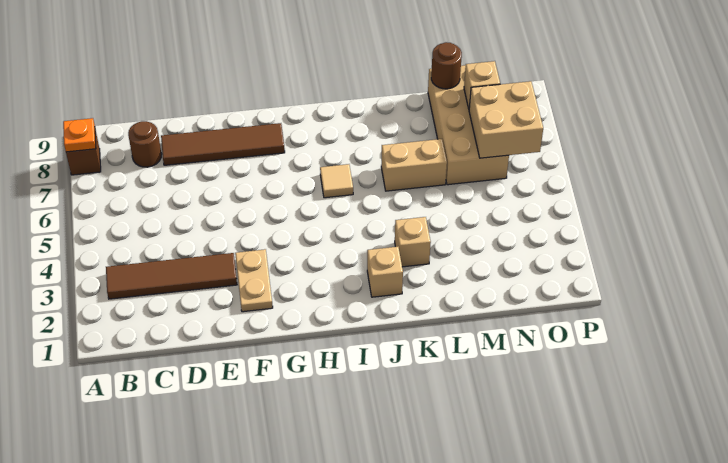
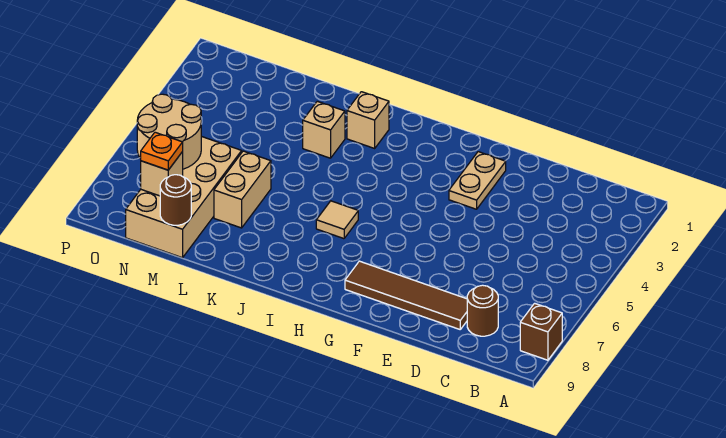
orange plate A8 level 2 -> orange plate N8 level 3
brown tile B3:E3 level 1 -> none
tan brick K6:L6 level 1 -> tan brick L6:L7 level 1
tan brick N6:O7 level 2 -> tan round brick N6:O7 level 2

